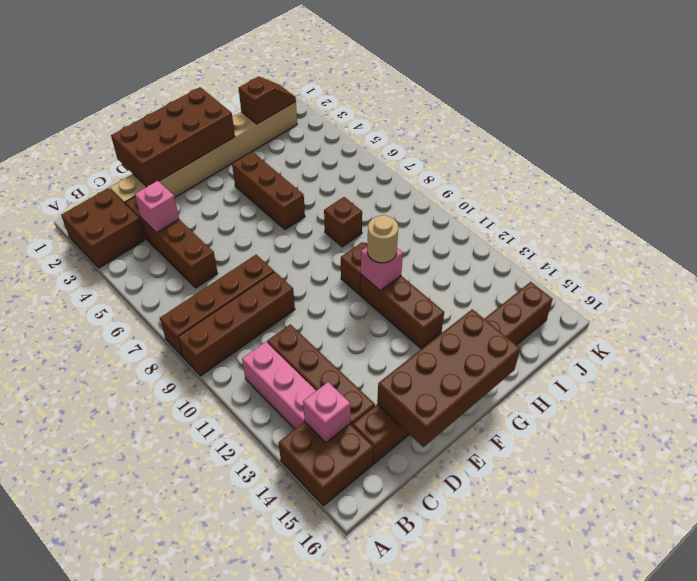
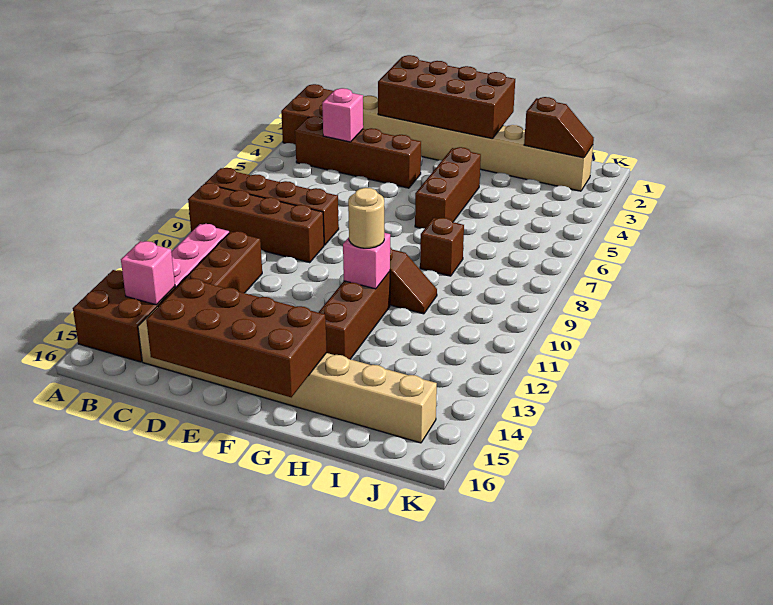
brown brick C3:C6 level 1 -> brown brick B4:E4 level 1
brown brick C15:J15 level 1 -> tan brick C15:J15 level 1

